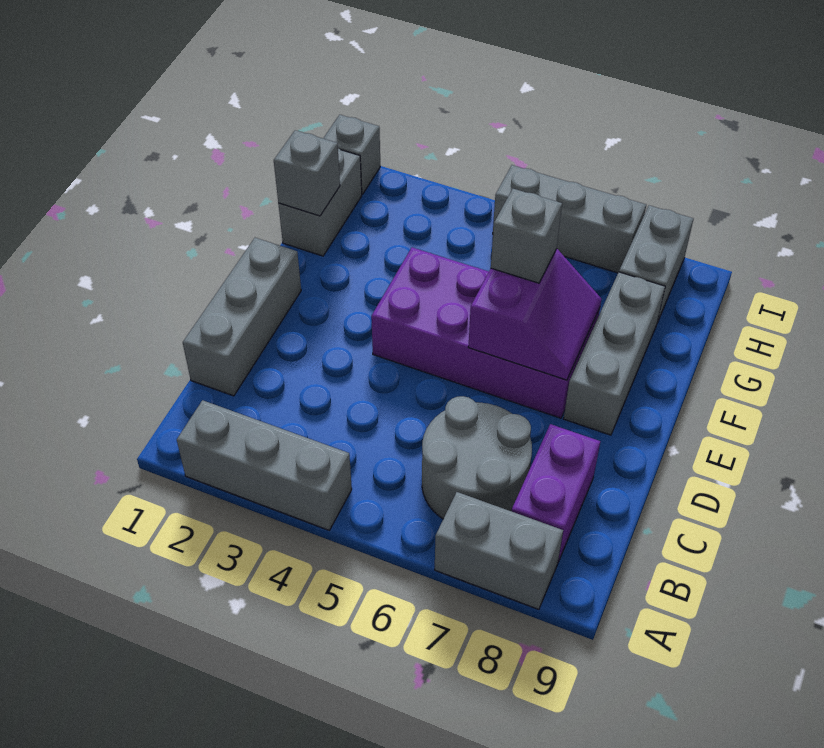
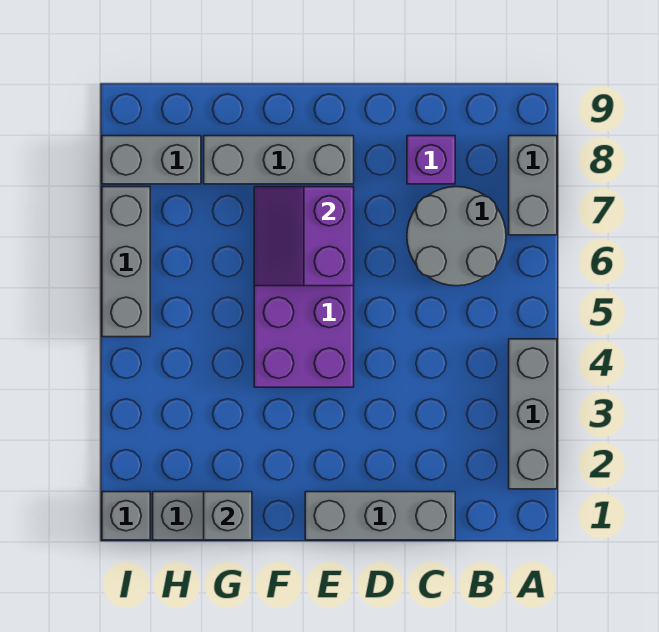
purple brick B8:C8 level 1 -> purple brick C8 level 1
purple slope E6:F7 level 2 top 6 -> purple slope E6:F7 level 2 top E
grey brick F6 level 3 -> none

